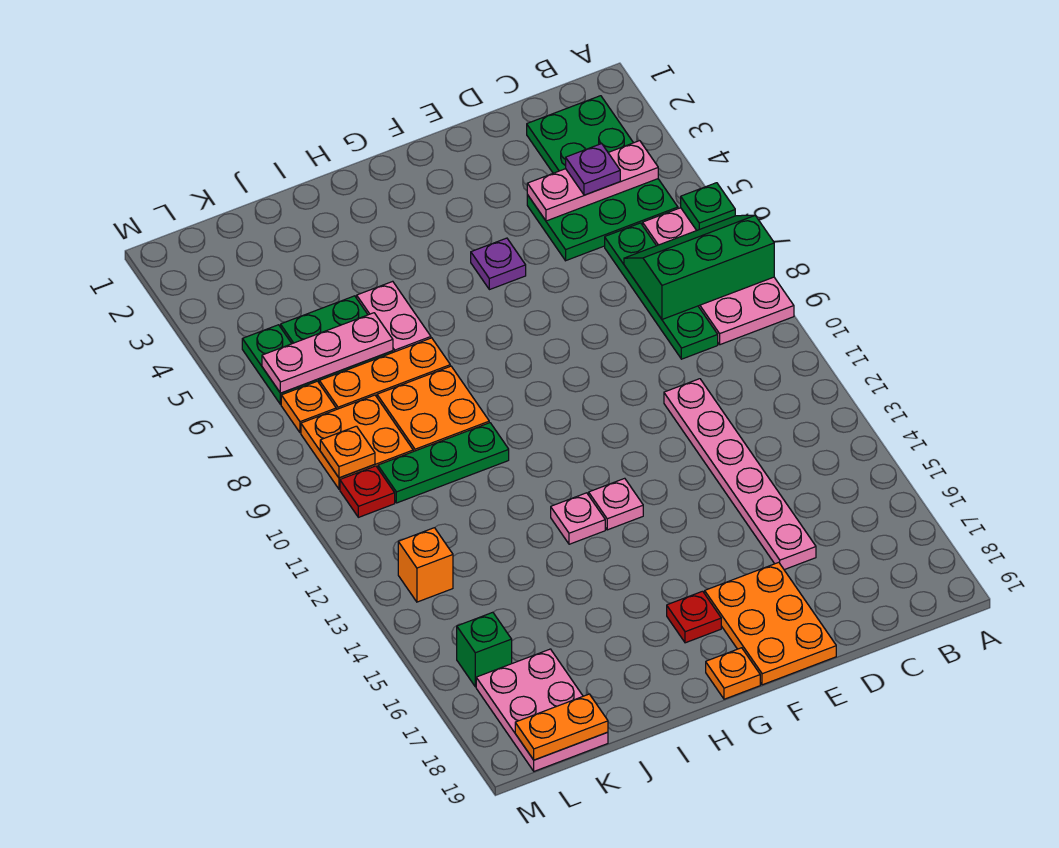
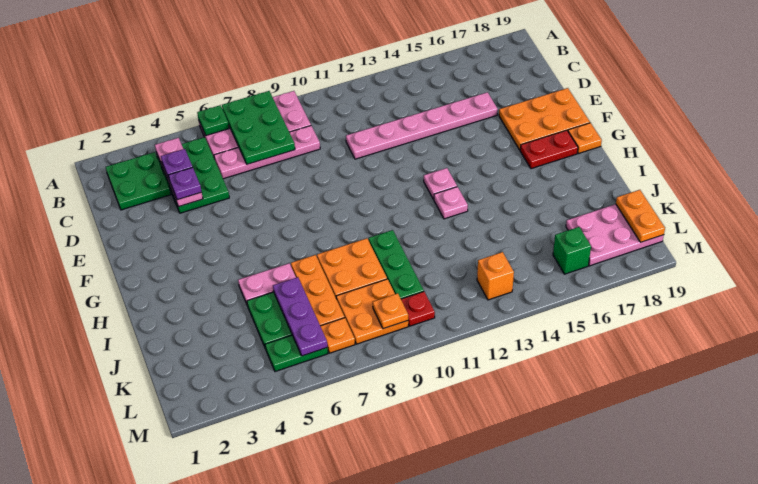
green slope A7:C8 level 2 top 8 -> green plate A7:C8 level 2
green plate C6:C9 level 1 -> pink plate C6:C9 level 1
purple plate F5 level 1 -> purple plate D4 level 3
red plate G17 level 1 -> red plate G17:G18 level 1
pink plate J6:L6 level 2 -> purple plate J6:L6 level 2

